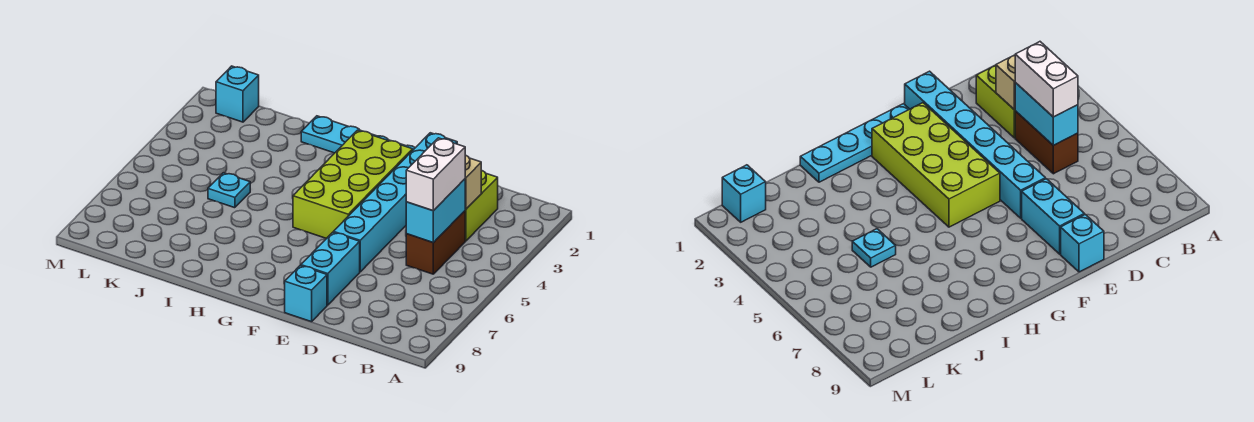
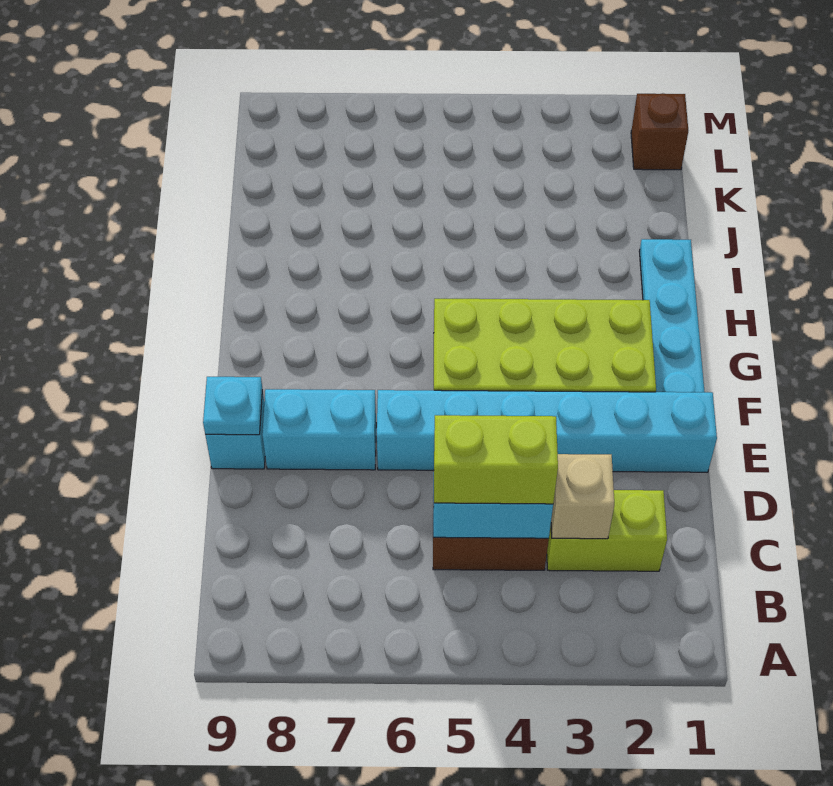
white brick C4:C5 level 3 -> lime brick C4:C5 level 3
cyan plate J5 level 1 -> cyan plate E9 level 2
cyan brick L1 level 1 -> brown brick L1 level 1

